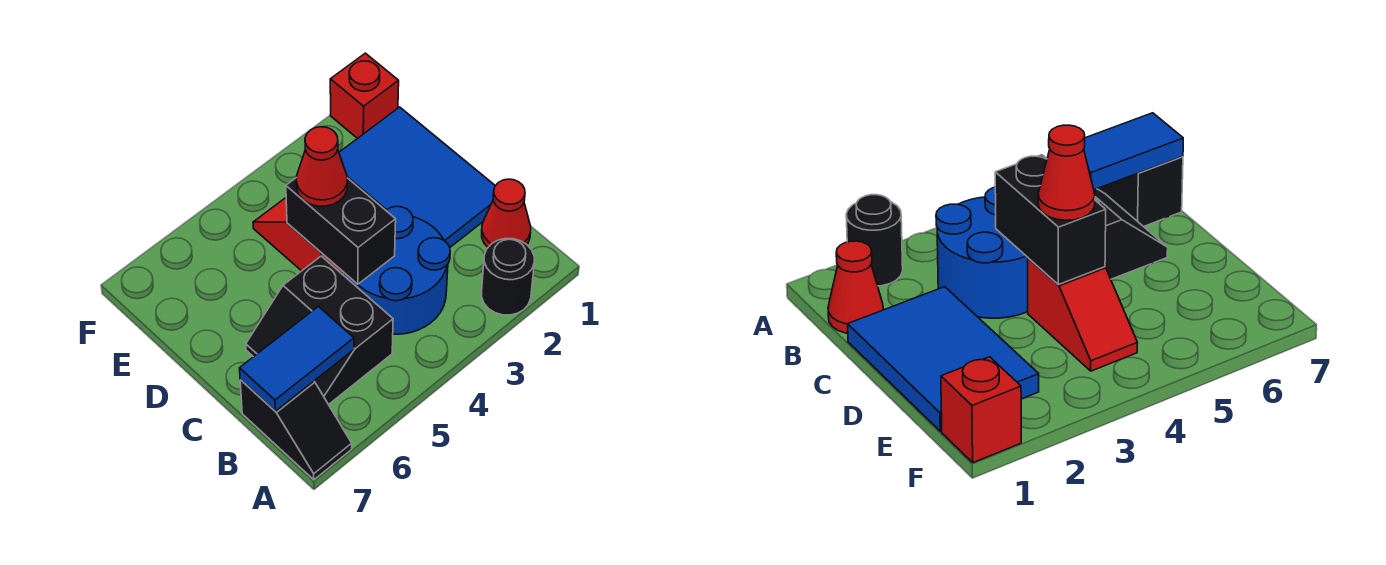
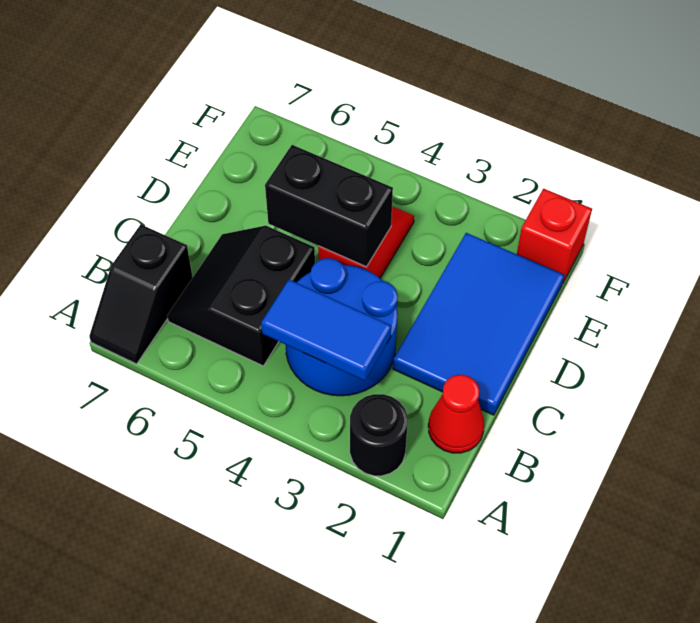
blue tile B6:B7 level 2 -> blue tile B3:B4 level 2
black brick C4:D4 level 2 -> black brick D4:D5 level 2
red cone D4 level 3 -> none

